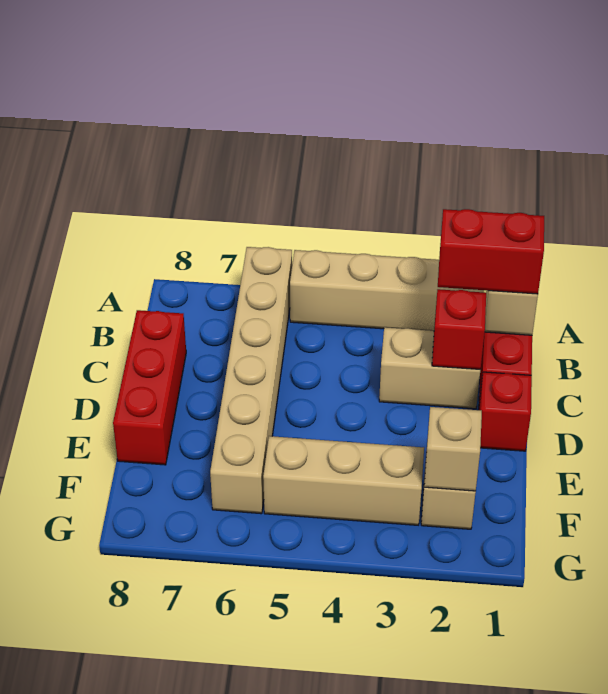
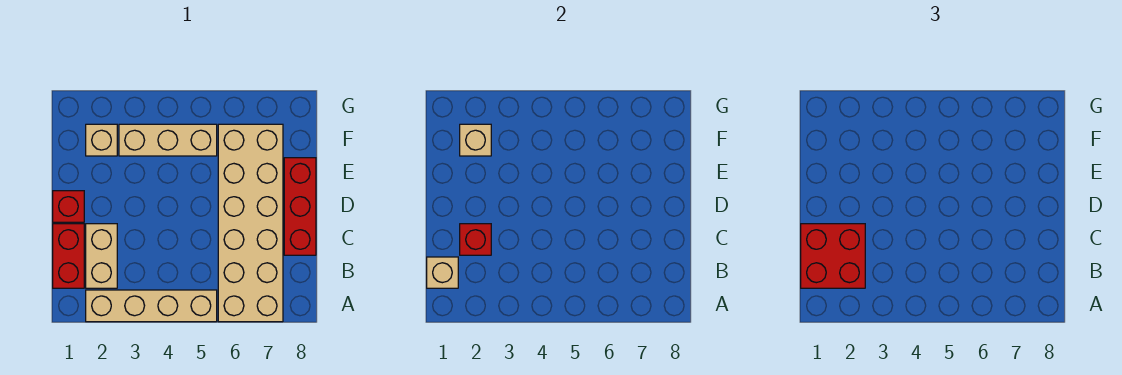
tan brick A6:F6 level 1 -> tan brick A6:F7 level 1
red brick B1:B2 level 3 -> red brick B1:C2 level 3
tan brick C2:C3 level 1 -> tan brick B2:C2 level 1

